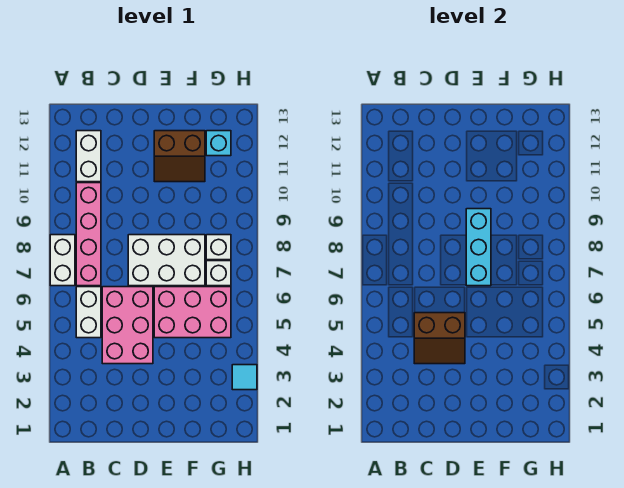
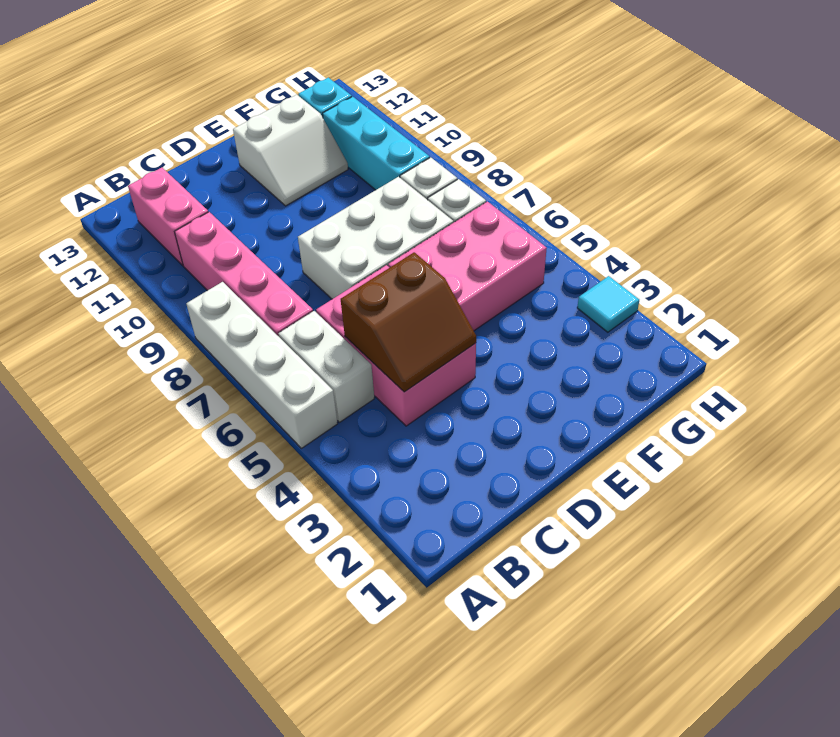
white brick A7:A8 level 1 -> white brick A5:A8 level 1
white brick B11:B12 level 1 -> pink brick B11:B12 level 1
cyan brick E7:E9 level 2 -> cyan brick G9:G11 level 1
brown slope E11:F12 level 1 top 12 -> white slope E11:F12 level 1 top 12

